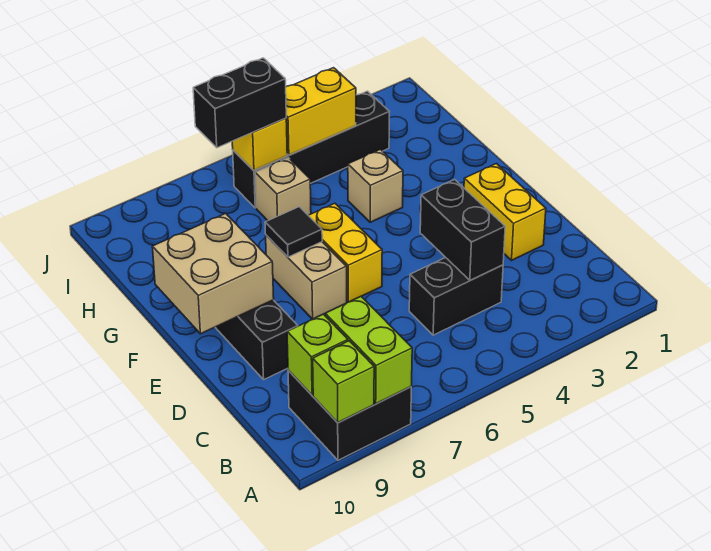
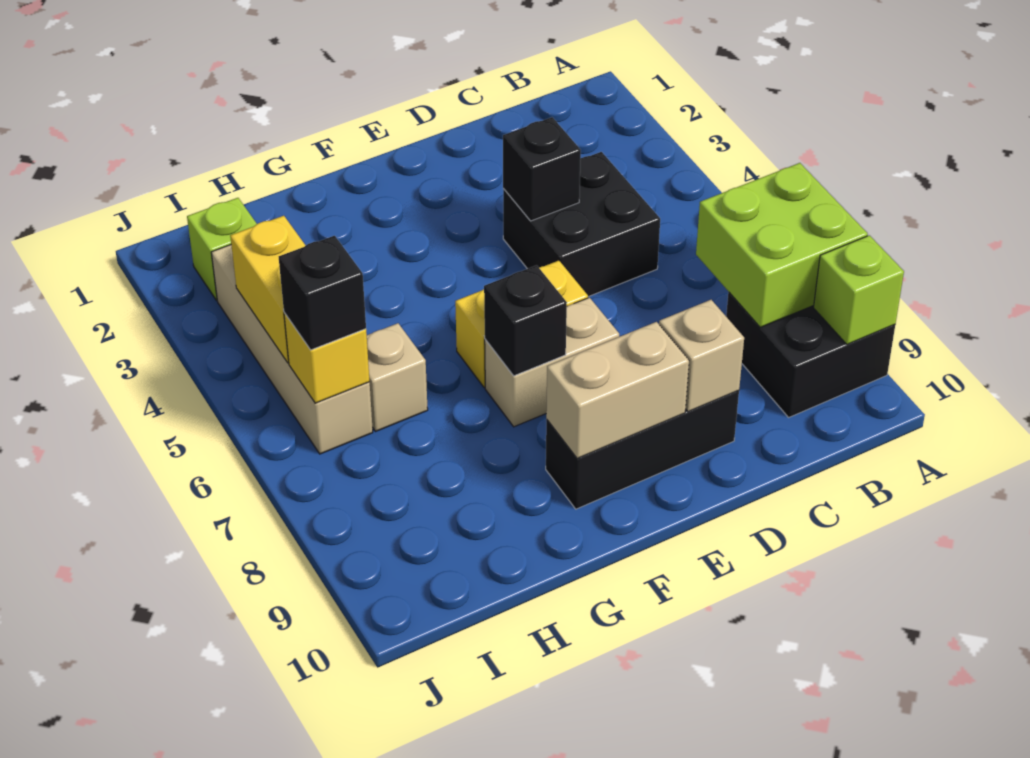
lime brick A8:B8 level 2 -> lime brick A7:B8 level 2
lime brick B9 level 2 -> lime brick I2 level 1
black brick C4:C5 level 1 -> black brick C4:D5 level 1
black brick C4:D4 level 2 -> black brick D4 level 2
yellow brick D2:E2 level 1 -> none
tan brick E9:F10 level 2 -> tan brick E9:F9 level 2
black tile F7 level 2 -> black brick F7 level 2
tan brick G4 level 1 -> tan brick D9 level 2
black brick I3:I6 level 1 -> tan brick I3:I6 level 1
black brick I6:I7 level 3 -> black brick I6 level 3

